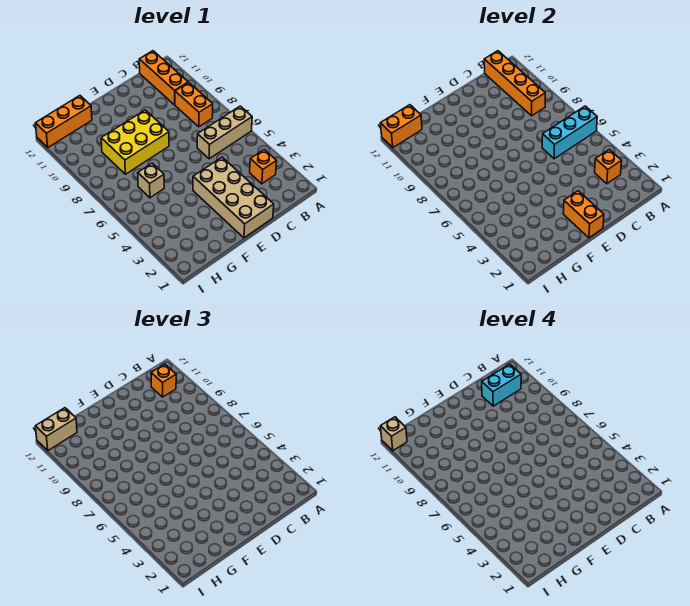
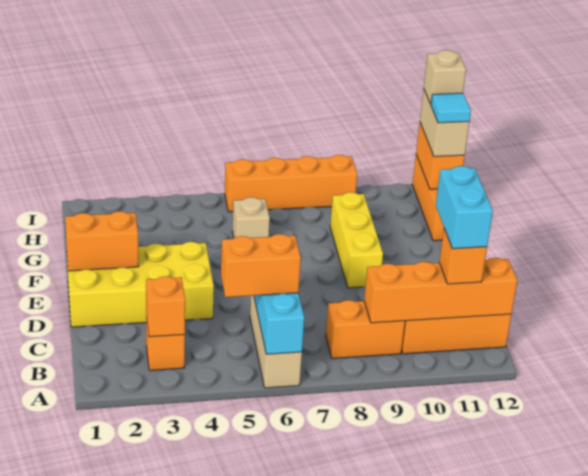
none -> orange brick B5:B6 level 3
tan brick D1:E4 level 1 -> yellow brick D1:E4 level 1
yellow brick E8:G9 level 1 -> yellow brick E9:G9 level 1
none -> cyan tile H12 level 4
none -> orange brick I6:I9 level 1

